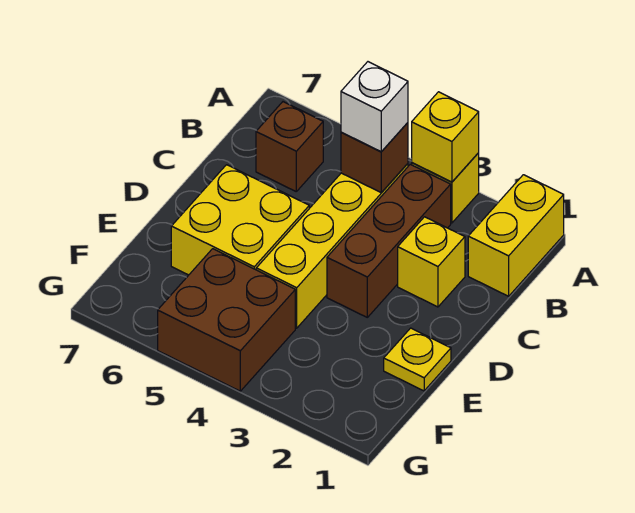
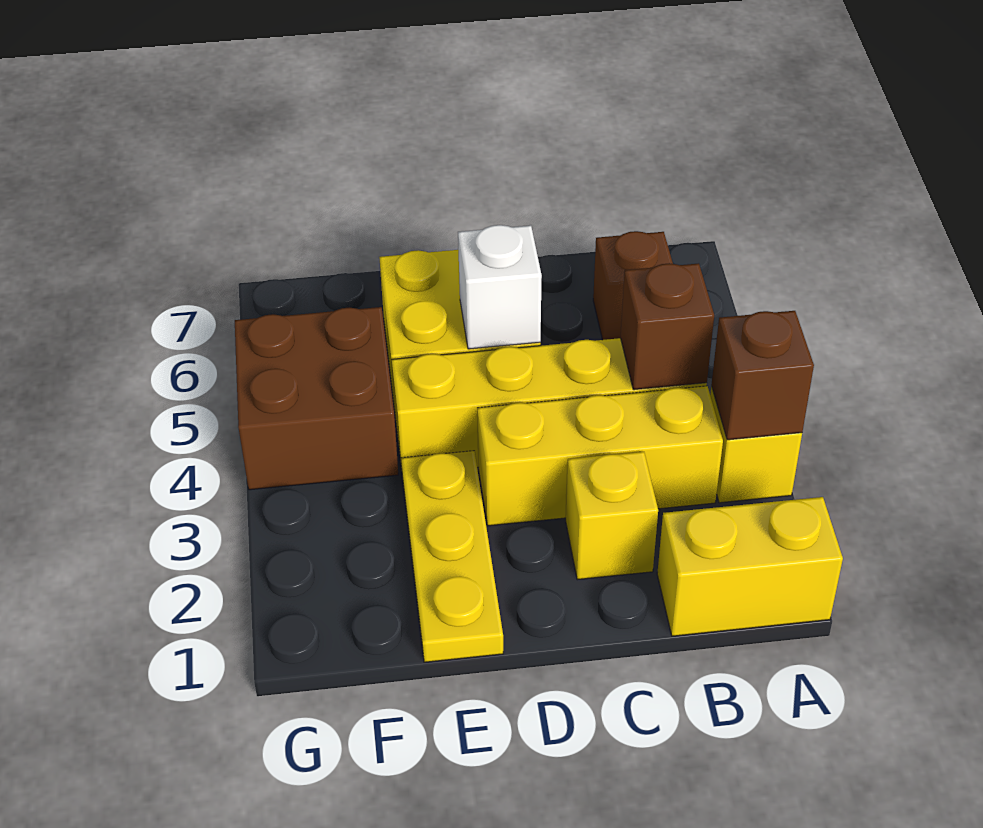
yellow brick A3 level 2 -> brown brick A3 level 2
brown brick B3:D3 level 1 -> yellow brick B3:D3 level 1
white brick B4 level 3 -> white brick D5 level 2
yellow plate E1 level 1 -> yellow plate E1:E3 level 1

